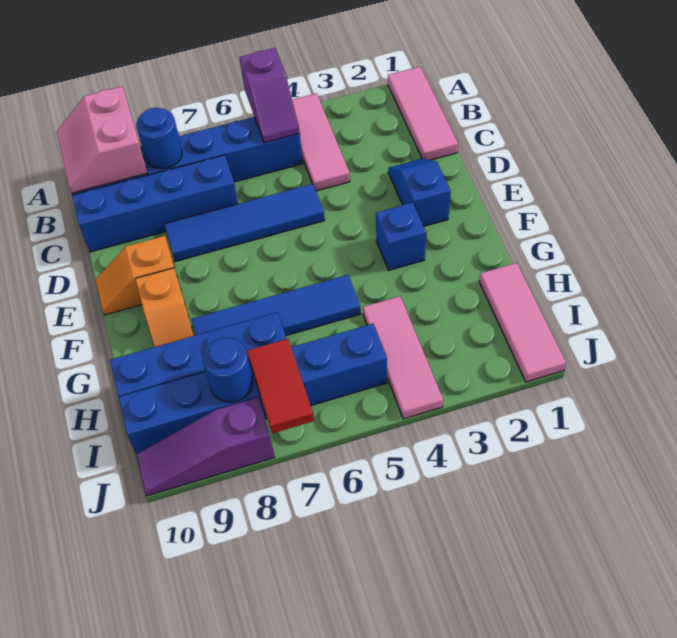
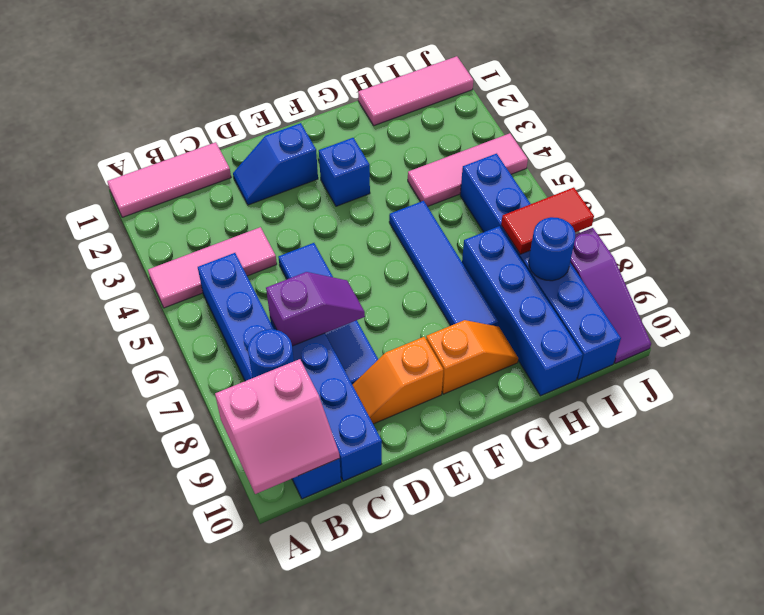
purple slope A5:B5 level 2 top A -> purple slope C7:D7 level 2 top C
orange slope E9:E10 level 1 top 9 -> orange slope D9:E9 level 1 top E

